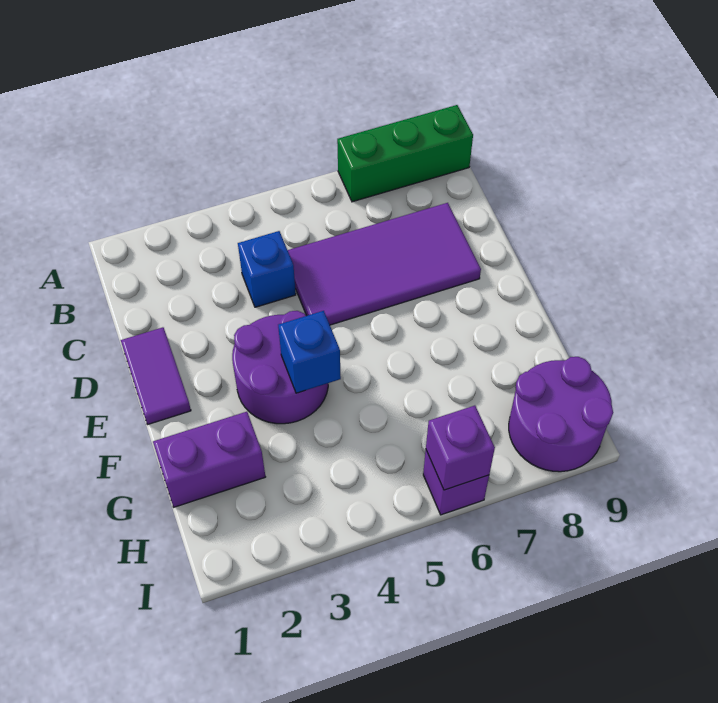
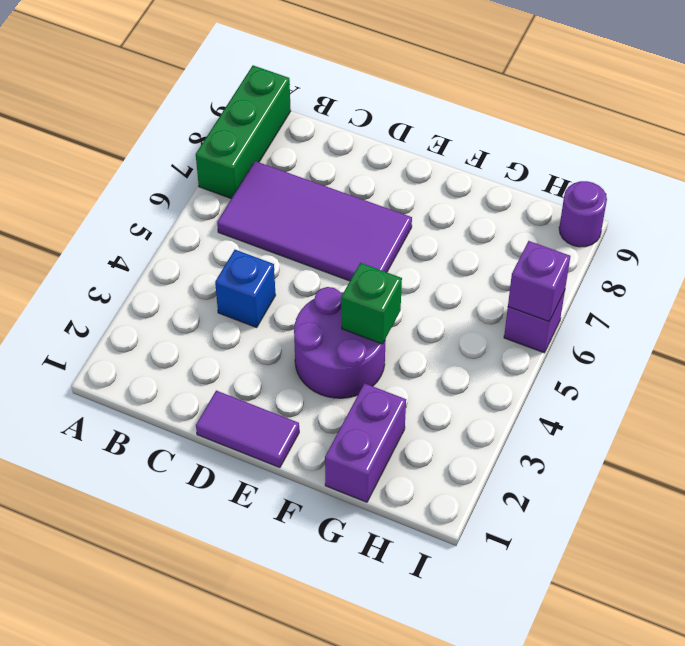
purple tile C5:D8 level 1 -> purple tile B6:E7 level 1
blue brick F4 level 2 -> green brick F4 level 2
purple round brick H8:I9 level 1 -> purple round brick I9 level 1

